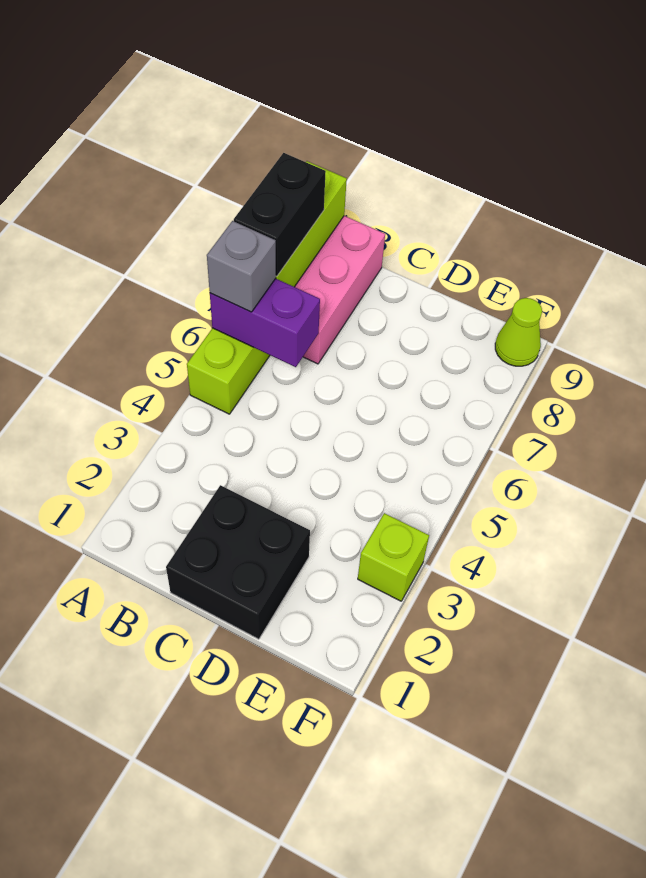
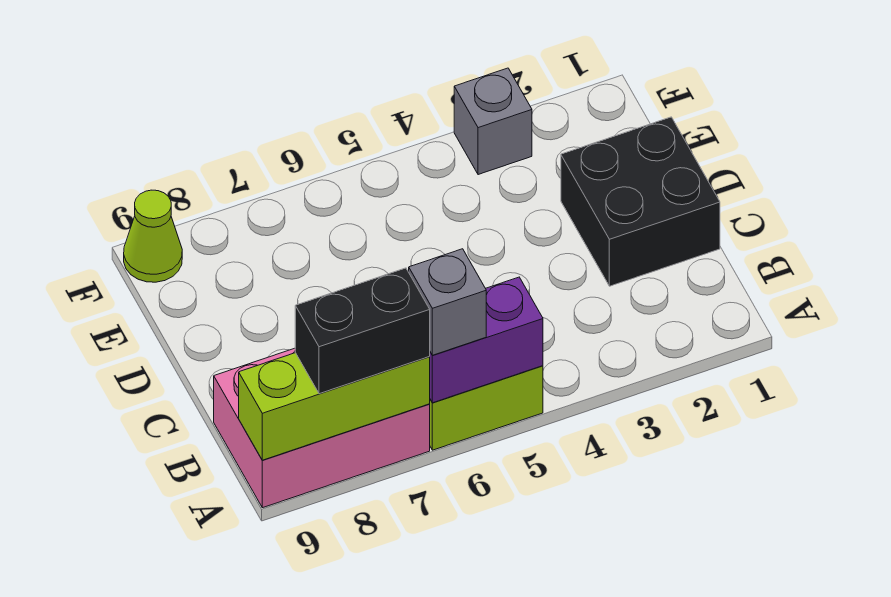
purple brick A6:B6 level 2 -> purple brick A5:A6 level 2
lime brick F3 level 1 -> grey brick F3 level 1

